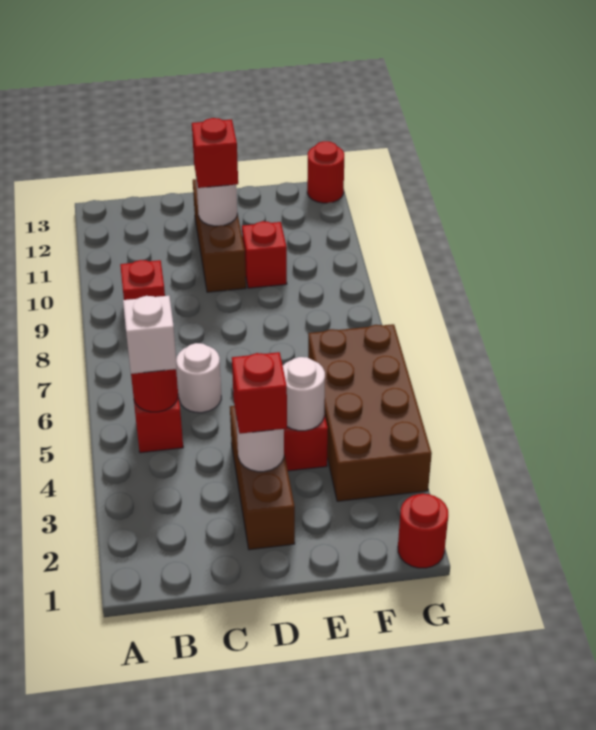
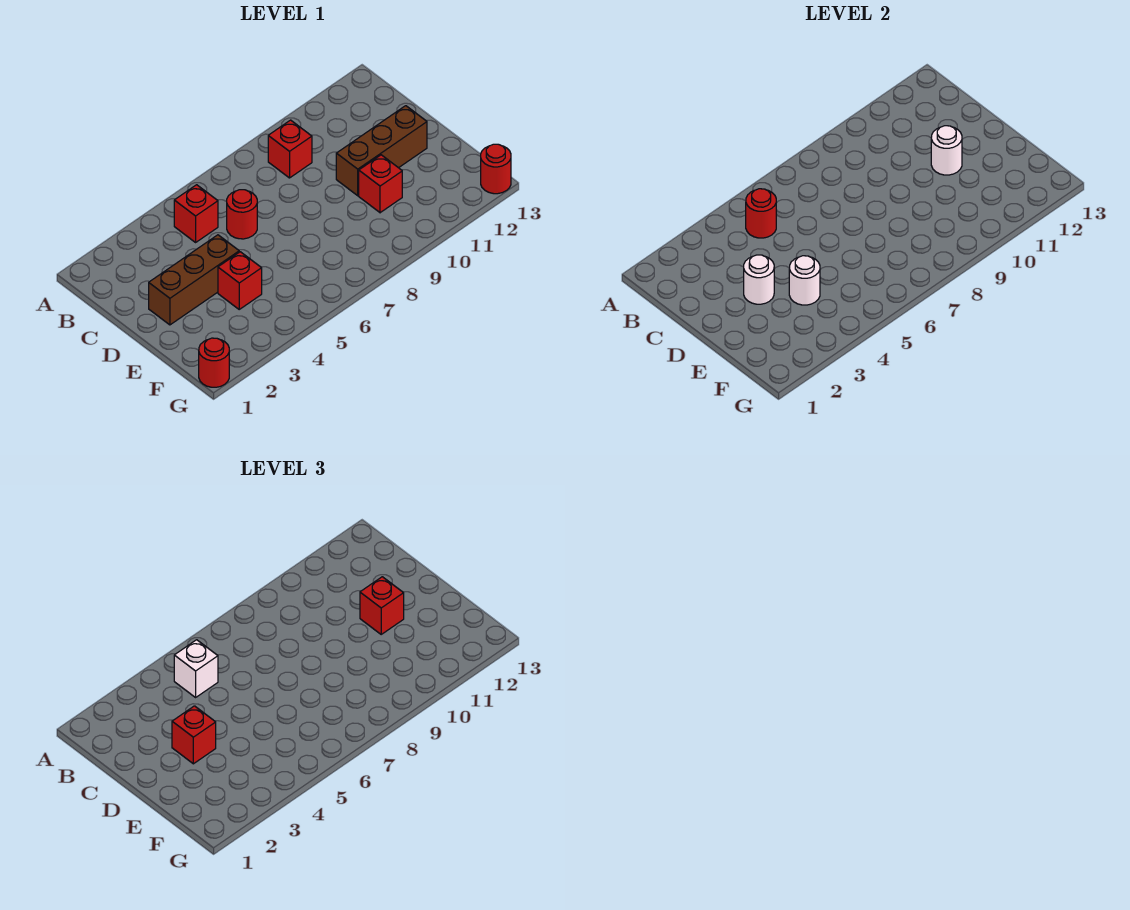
white round brick C6 level 1 -> red round brick C6 level 1
brown brick F3:G6 level 1 -> none

